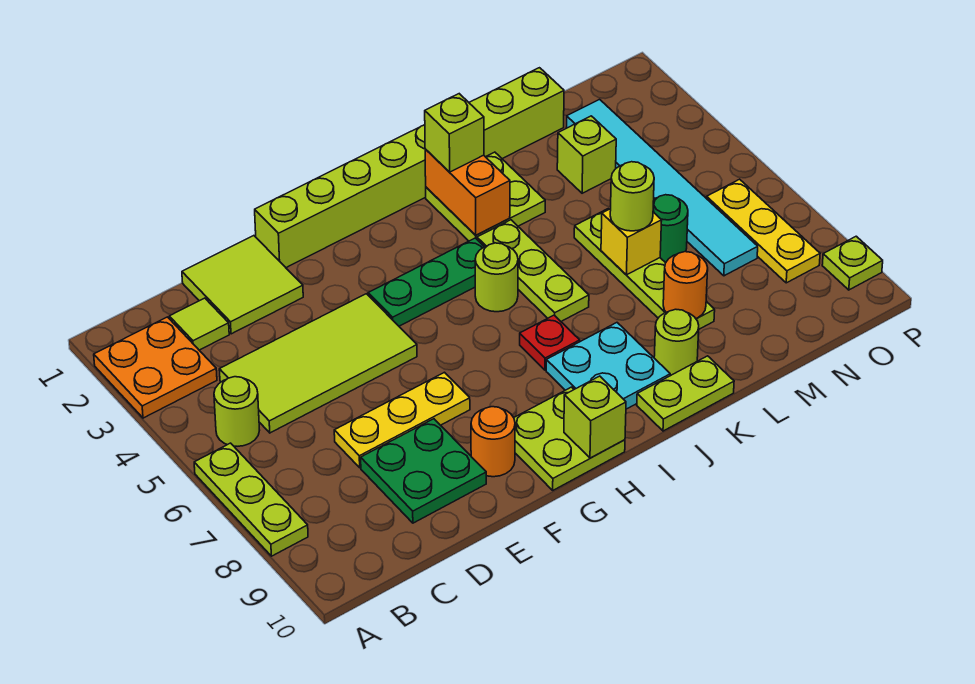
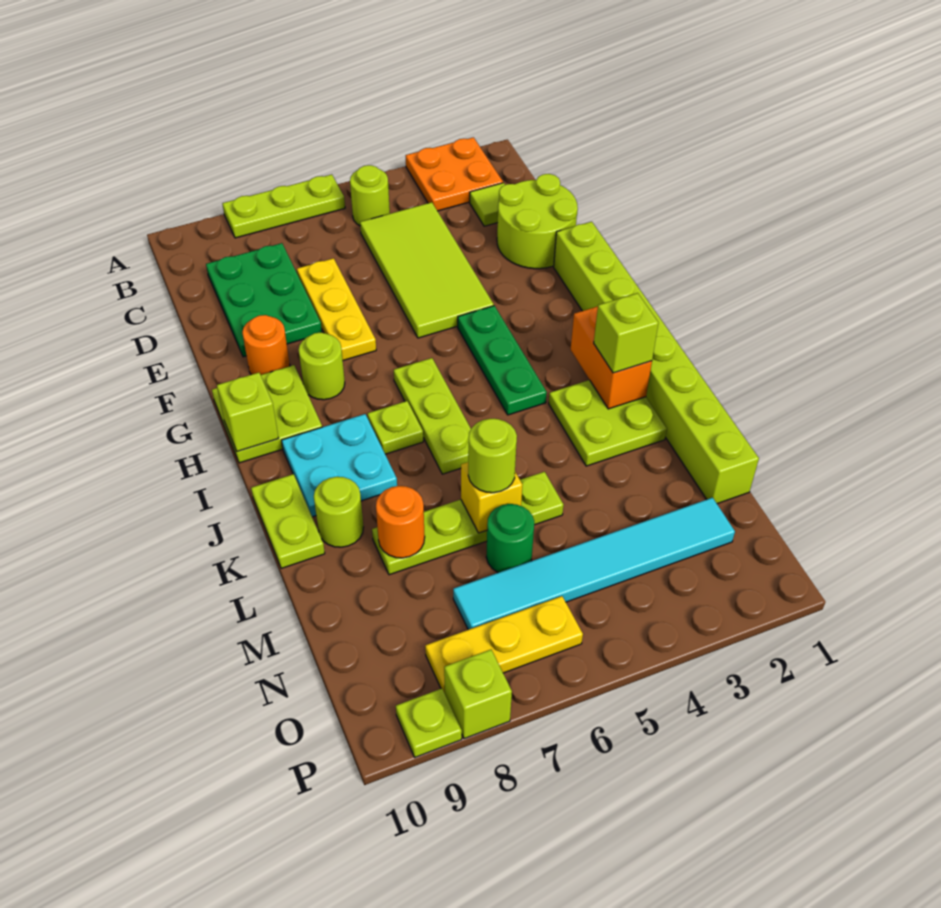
lime tile D1:E2 level 1 -> lime round brick D1:E2 level 1
green plate D8:E9 level 1 -> green plate C8:E9 level 1
lime round brick I5 level 1 -> lime round brick G8 level 1
red plate I7 level 1 -> lime plate I7 level 1
orange brick J2:J3 level 2 -> orange brick I2:J2 level 2
lime plate J4:J6 level 1 -> lime plate H6:J6 level 1
lime brick M3 level 1 -> lime brick P8 level 1

